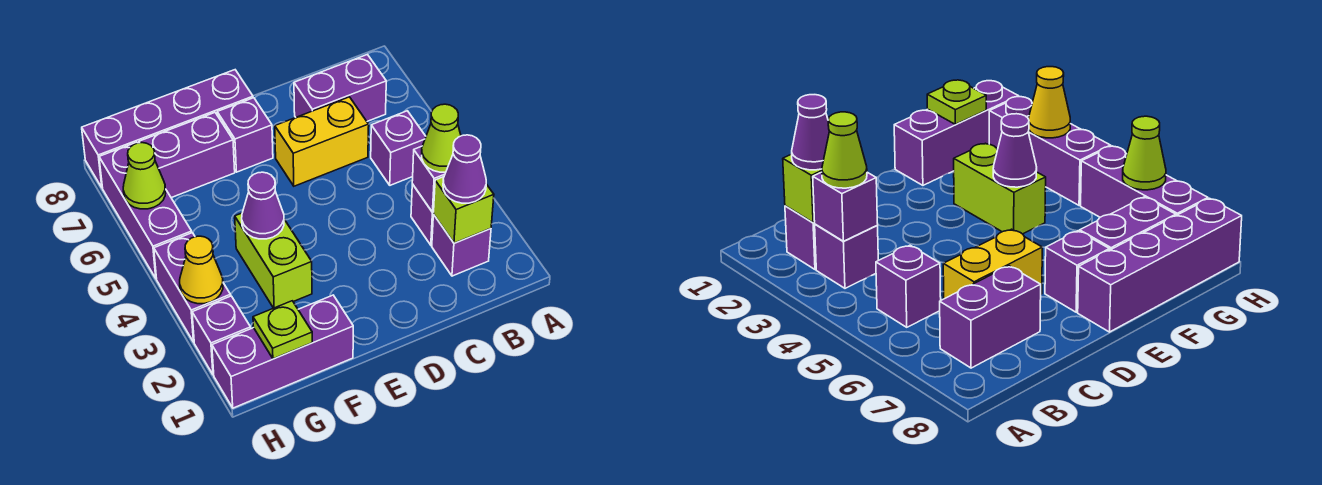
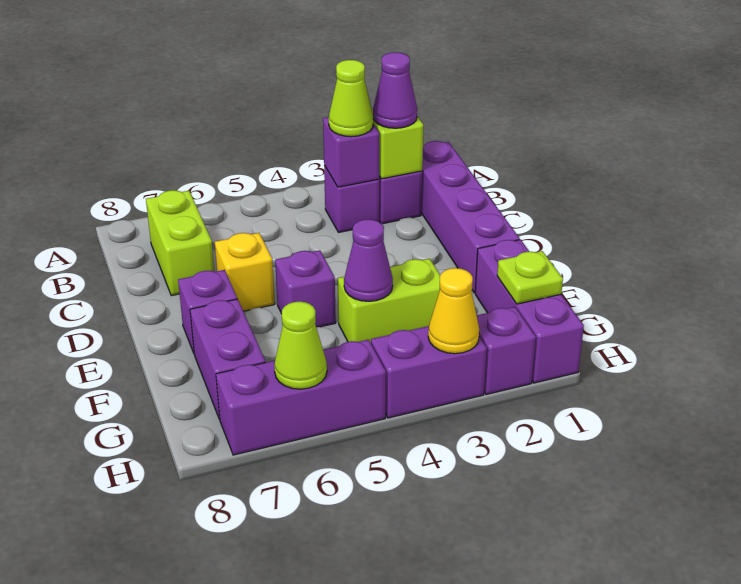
purple brick B5 level 1 -> purple brick E5 level 1
purple brick B7:C7 level 1 -> lime brick B7:C7 level 1
yellow brick C6:D6 level 1 -> yellow brick D6 level 1
purple brick E8:H8 level 1 -> purple brick B1:E1 level 1

